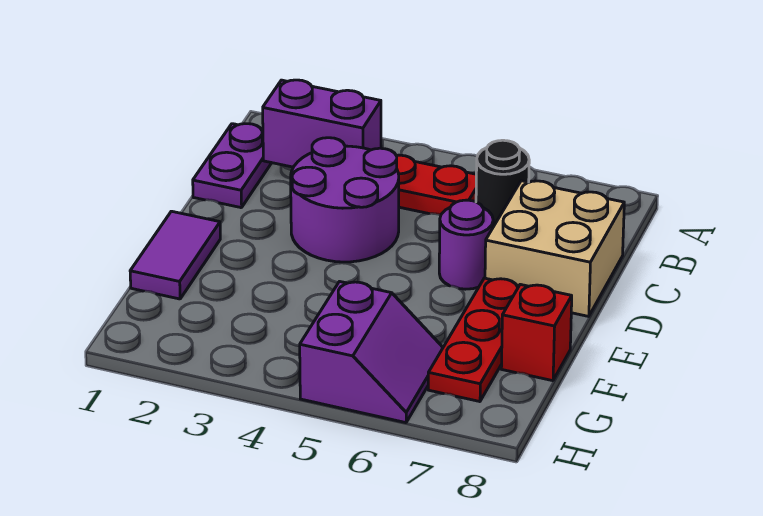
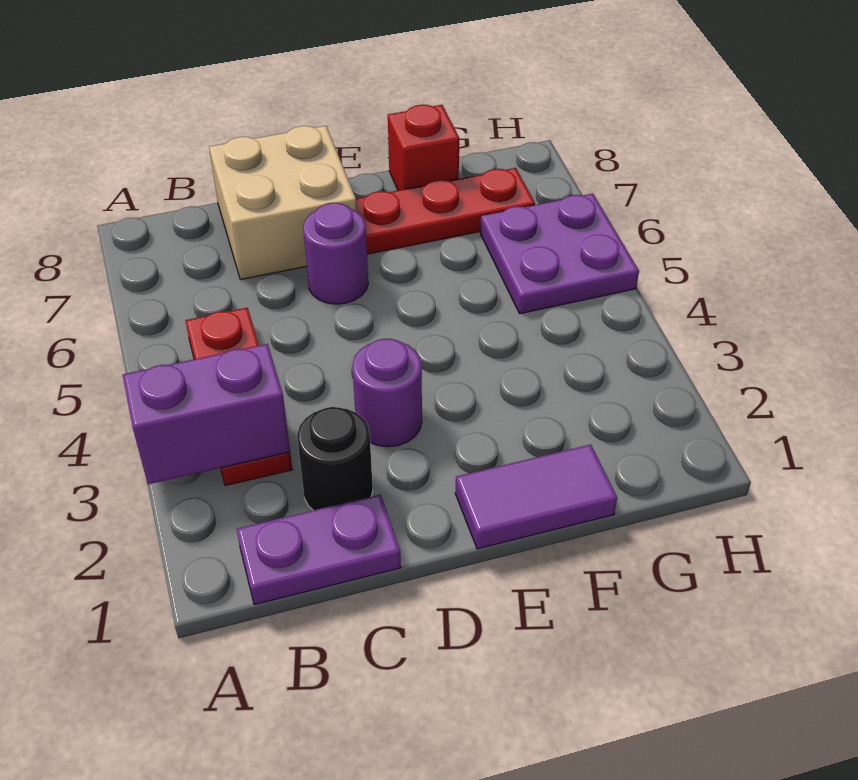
purple brick B2:B3 level 2 -> purple brick A3:B3 level 2
black round brick B6 level 1 -> black round brick C2 level 1
purple round brick C3:D4 level 1 -> purple round brick D3 level 1
purple slope G5:H6 level 1 top 5 -> purple plate G5:H6 level 1

